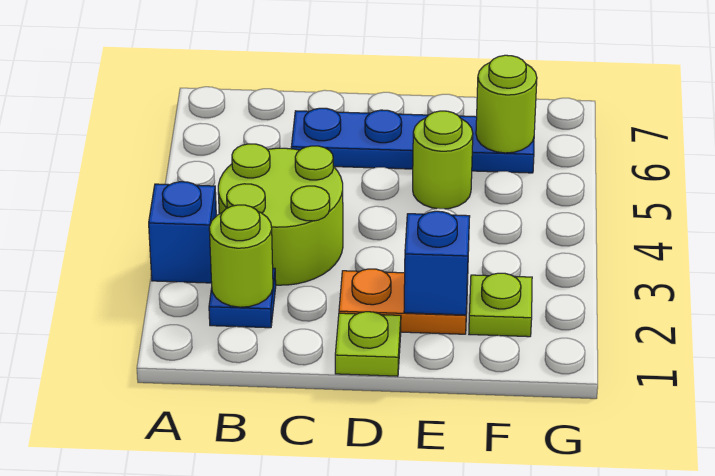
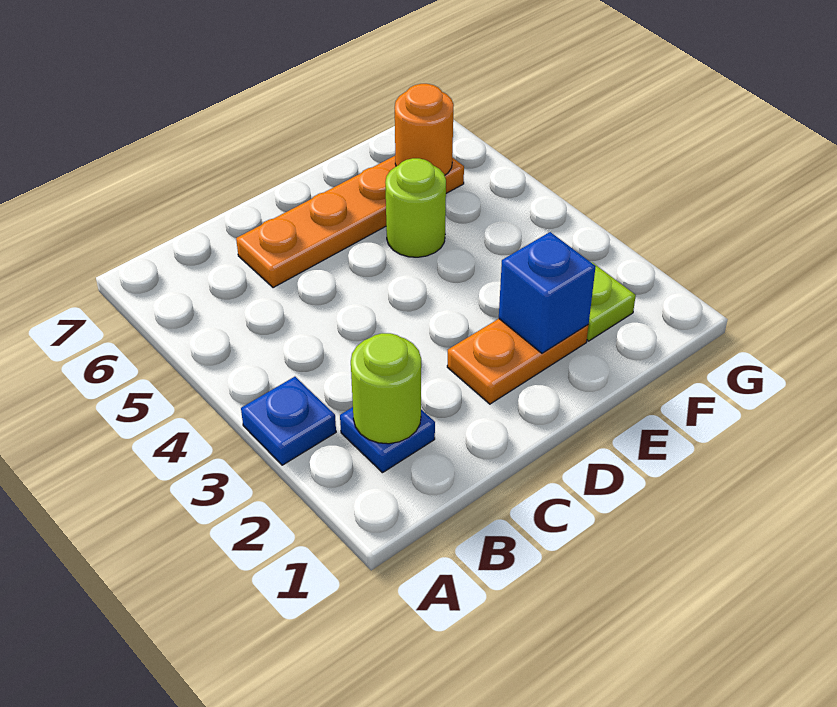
blue brick A3 level 1 -> blue plate A3 level 1
lime round brick B3:C4 level 1 -> none
blue plate C6:F6 level 1 -> orange plate C6:F6 level 1
lime plate D1 level 1 -> none
lime round brick F6 level 2 -> orange round brick F6 level 2

